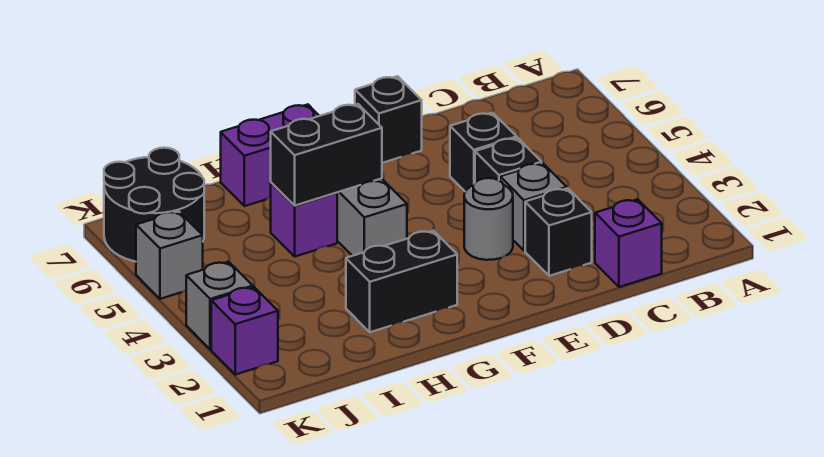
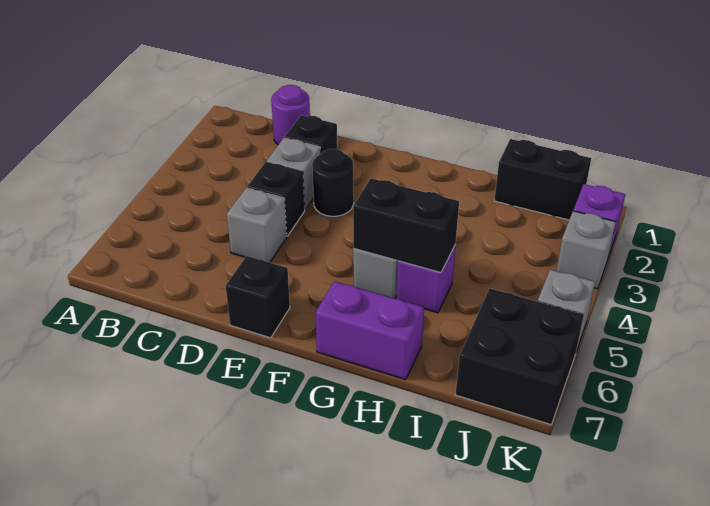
purple brick C1 level 1 -> purple round brick C1 level 1
black brick D5 level 1 -> grey brick D5 level 1
grey round brick E3 level 1 -> black round brick E3 level 1
black brick G2:H2 level 1 -> black brick I1:J1 level 1
black round brick J6:K7 level 1 -> black brick J6:K7 level 1

